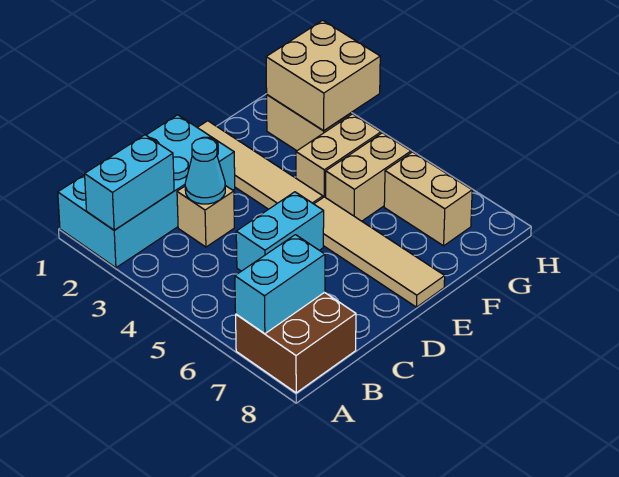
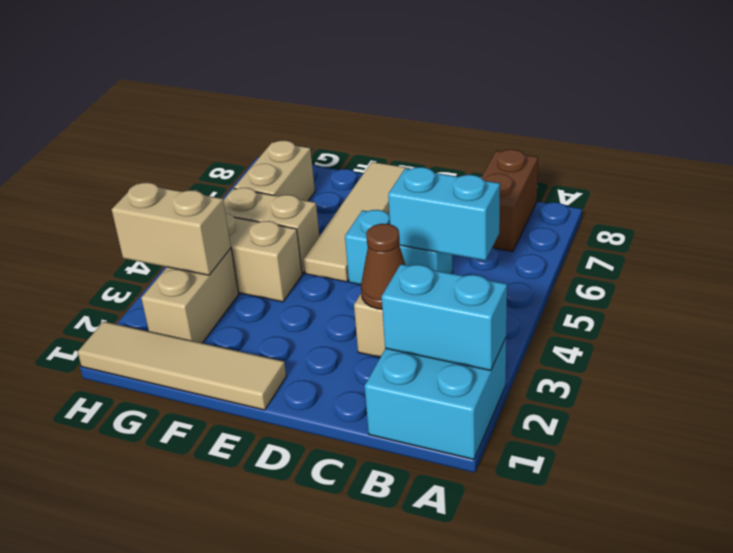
cyan brick A1:D2 level 1 -> cyan brick A1:B2 level 1
brown brick A7:B8 level 1 -> brown brick B7:B8 level 1
cyan brick A7:B7 level 2 -> cyan brick B5:C5 level 2
cyan cone C3 level 2 -> brown cone C3 level 2
tan tile E1:E4 level 1 -> tan tile E1:H1 level 1
tan brick G2:H3 level 2 -> tan brick G3:H3 level 2

